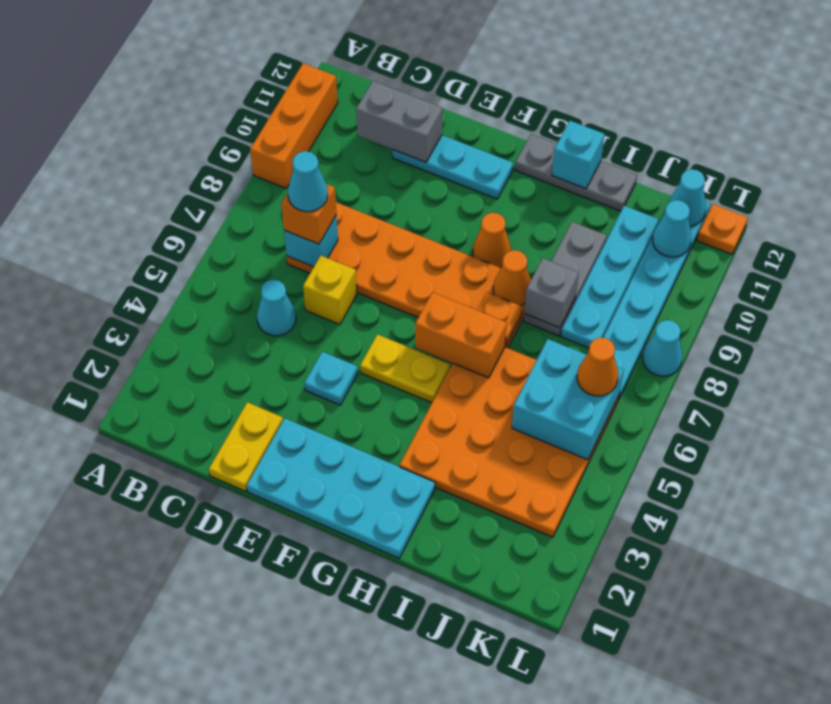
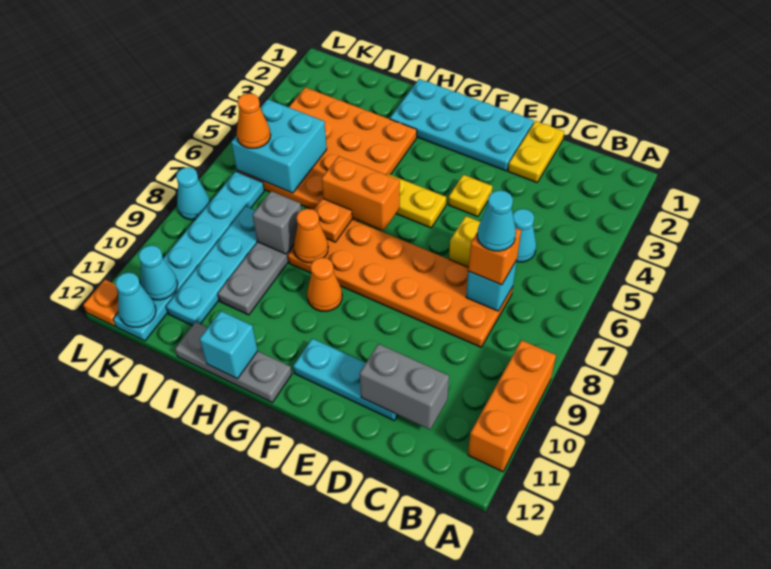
cyan plate E4 level 1 -> yellow plate E4 level 1

